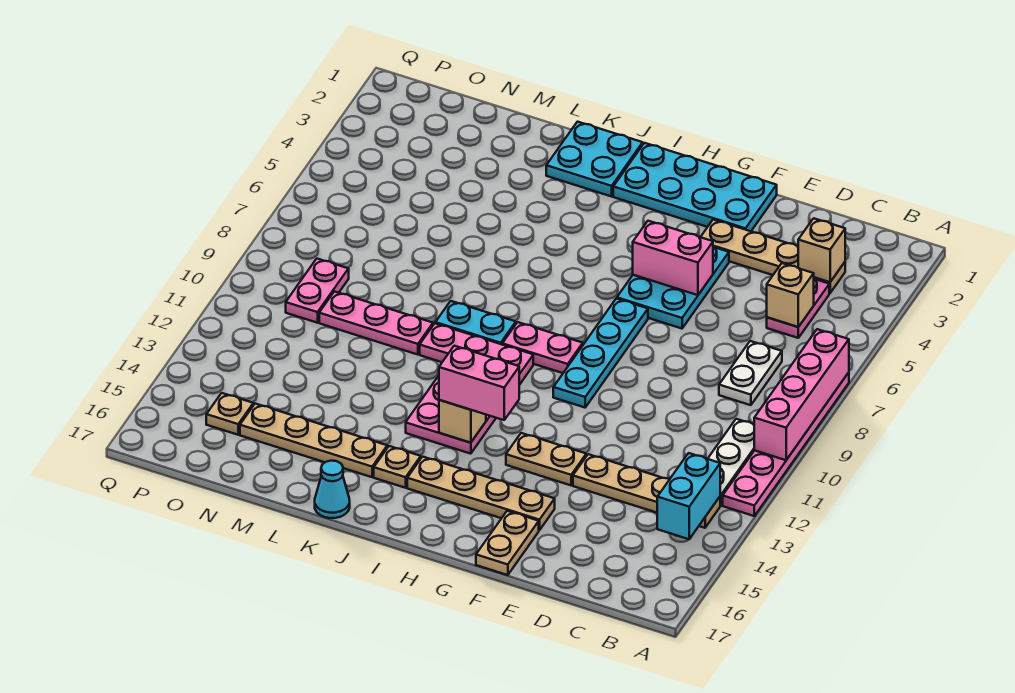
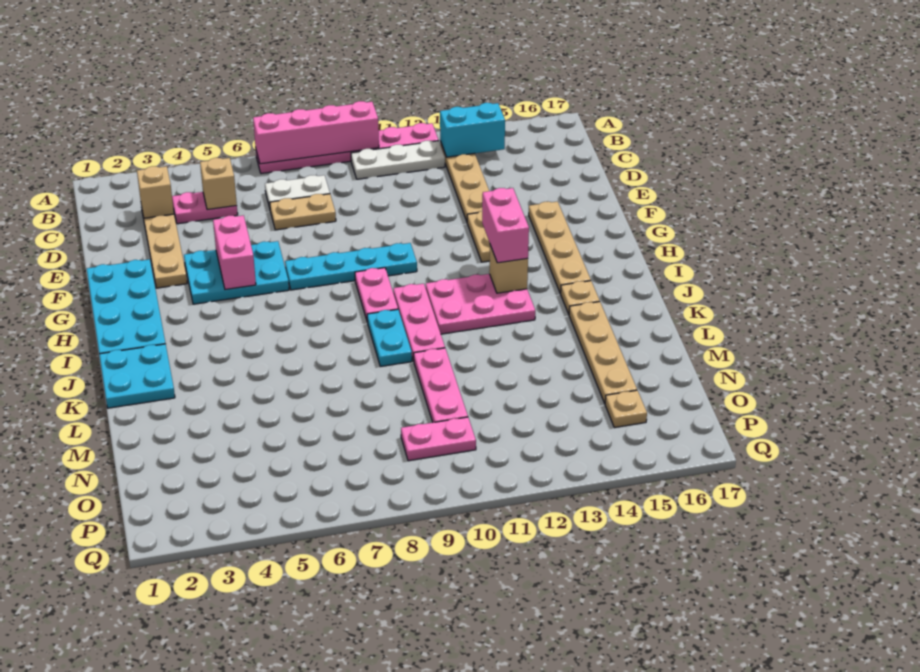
tan plate F16:F17 level 1 -> tan plate D7:D8 level 1
cyan cone K17 level 1 -> none

